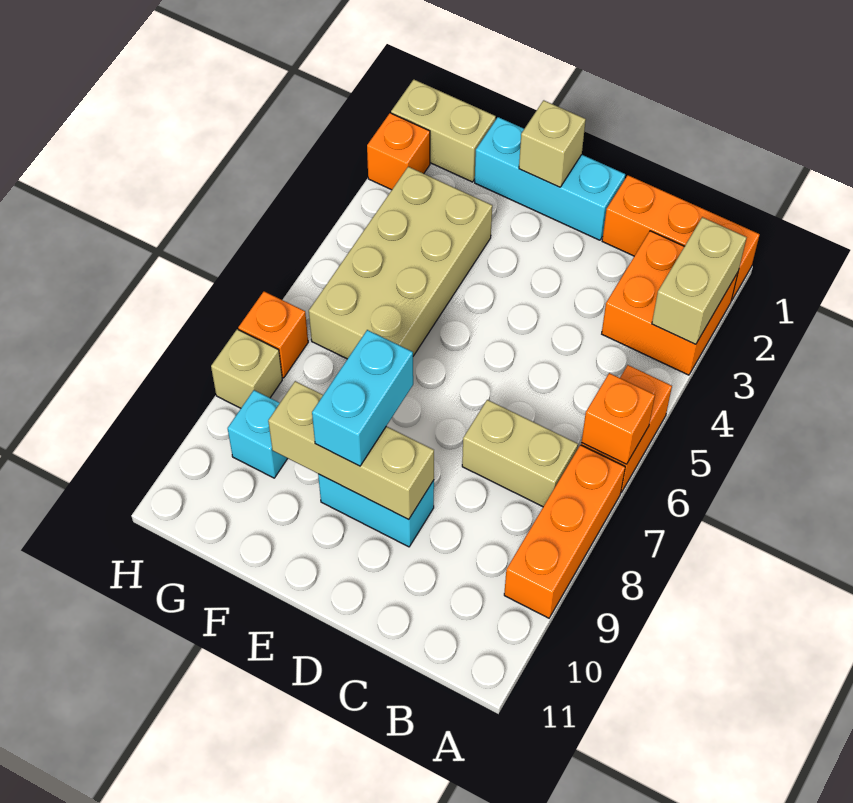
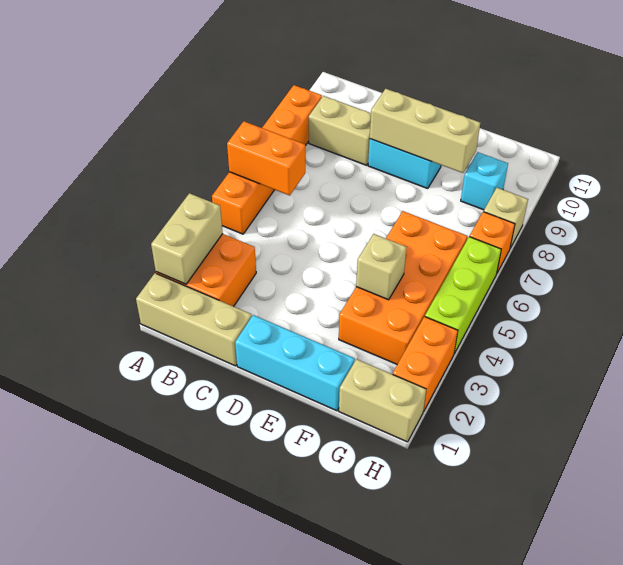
orange brick A1:C1 level 1 -> tan brick A1:C1 level 1
orange brick A6 level 2 -> orange brick A6:B6 level 2
tan brick B7:C7 level 1 -> tan brick B9:C9 level 1
tan brick E1 level 2 -> tan brick F4 level 2
cyan brick E8:E9 level 3 -> none
tan brick F3:G6 level 1 -> orange brick F3:G6 level 1
orange brick H2 level 1 -> orange brick H2:H3 level 1
none -> lime brick H4:H6 level 1

